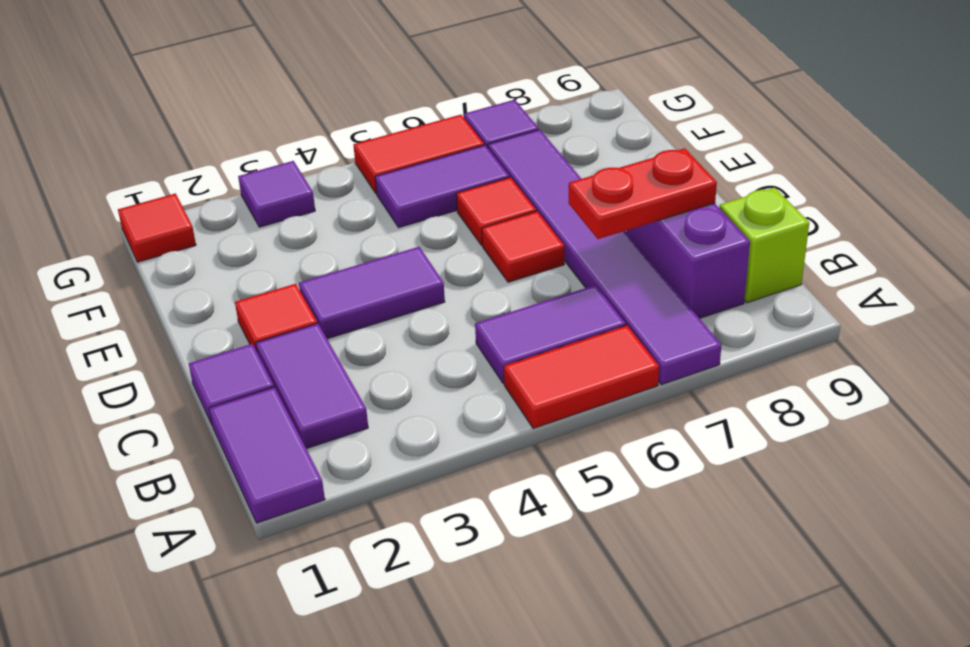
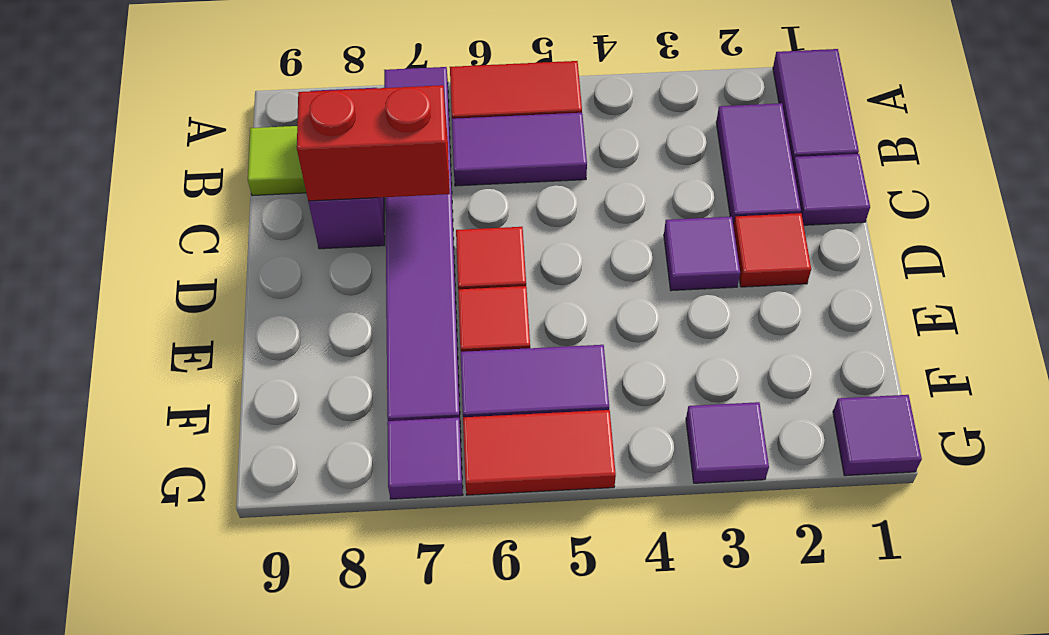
lime brick B9 level 1 -> lime tile B9 level 1
red plate C7:C8 level 2 -> red brick C7:C8 level 2
purple tile D3:D4 level 1 -> purple tile D3 level 1
red tile G1 level 1 -> purple tile G1 level 1

